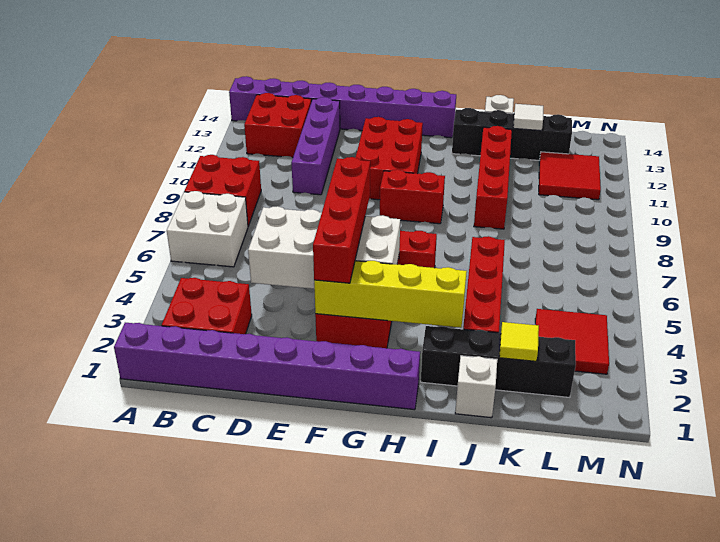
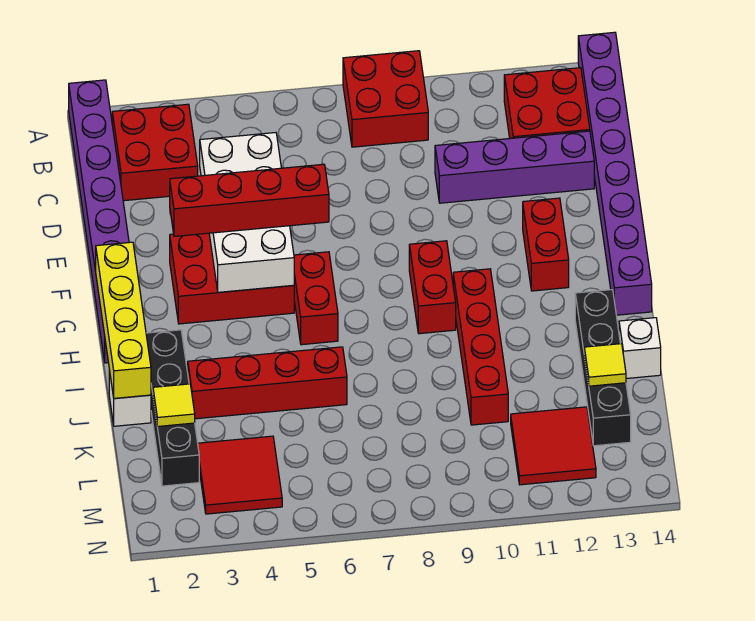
white brick A6:B7 level 1 -> none
yellow brick F3:I3 level 2 -> yellow brick G1:J1 level 2
red brick F10:G12 level 1 -> red brick F12:G12 level 1
red brick J9:J12 level 1 -> red brick H10:K10 level 1
white tile K13 level 2 -> yellow tile K13 level 2

